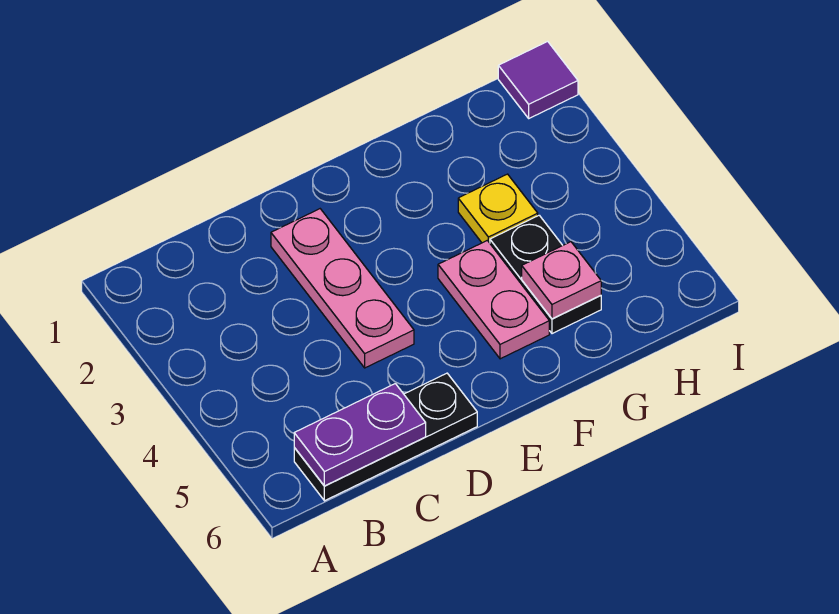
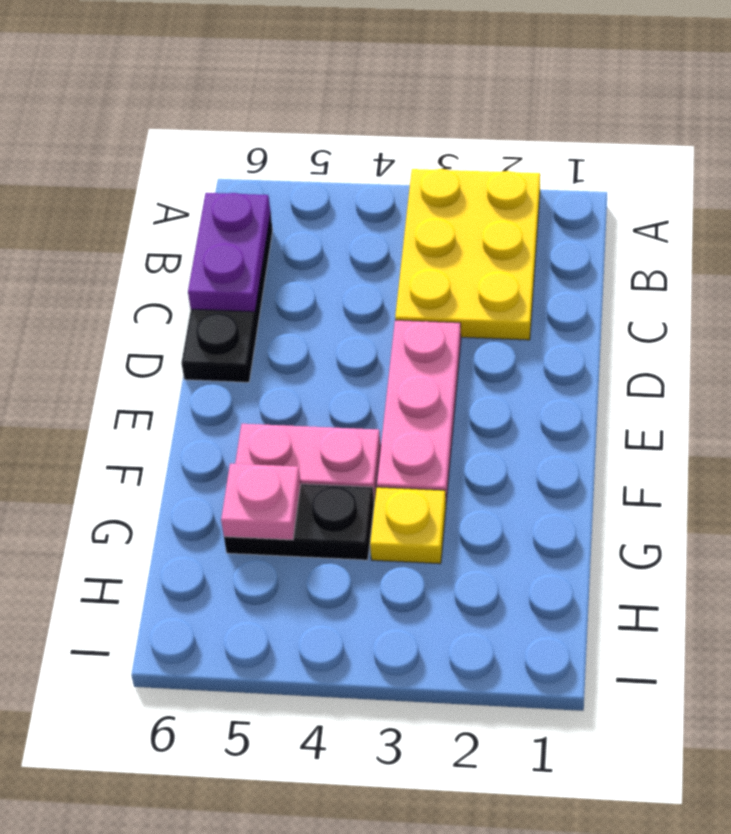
none -> yellow plate A2:C3 level 1
pink plate D2:D4 level 1 -> pink plate D3:F3 level 1
purple tile I1 level 1 -> none

